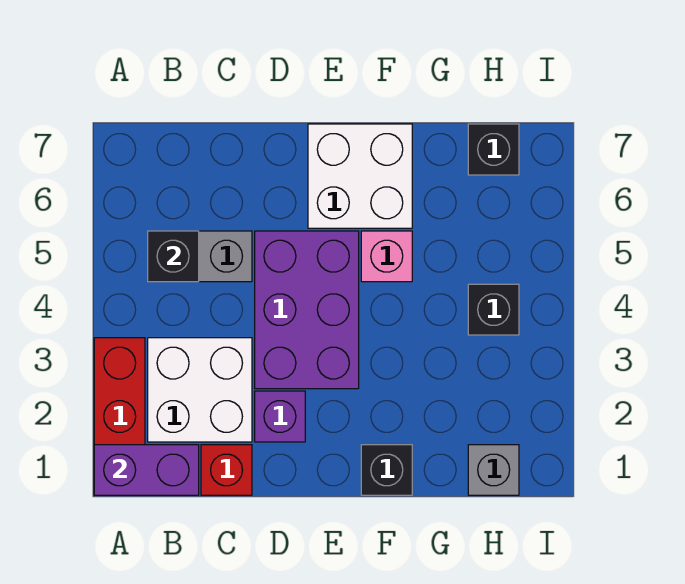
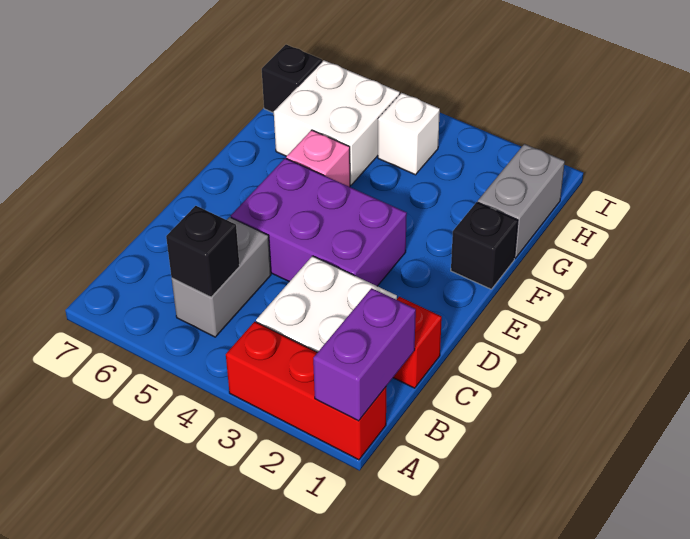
purple brick D2 level 1 -> none
white brick E6:F7 level 1 -> white brick G5:H6 level 1
grey brick H1 level 1 -> grey brick G1:H1 level 1
black brick H4 level 1 -> white brick H4 level 1

